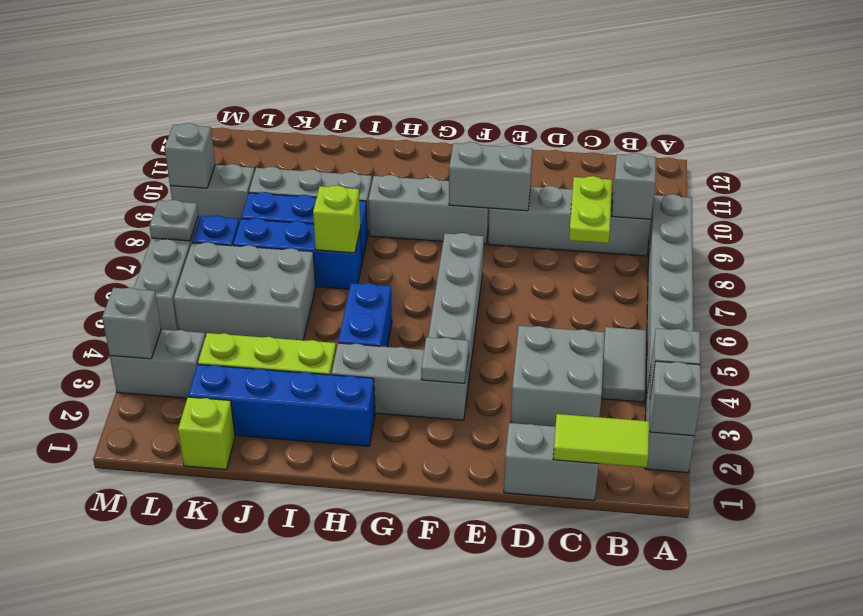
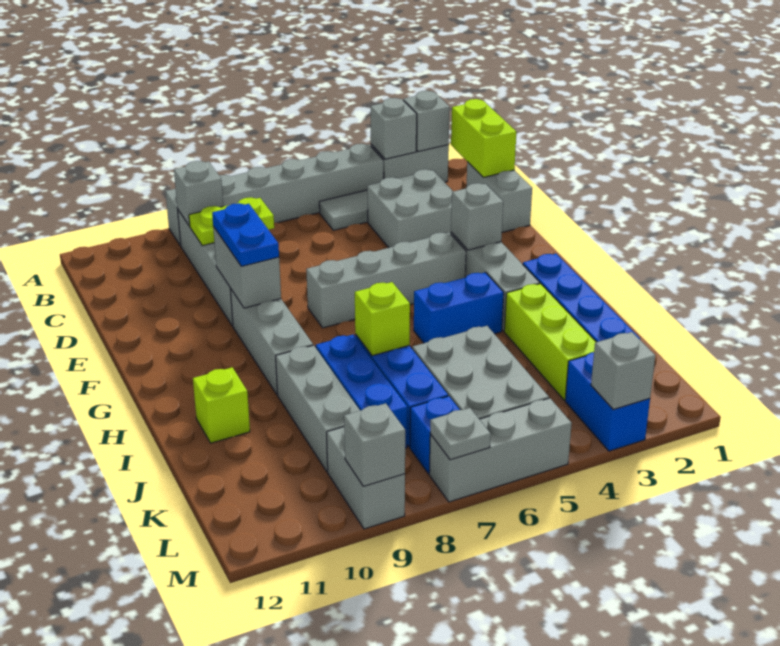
lime tile B1:C1 level 2 -> lime brick B1:C1 level 2
none -> blue plate E9:F9 level 3
grey plate F3 level 2 -> grey brick F3 level 2
lime brick K1 level 1 -> lime brick I11 level 1
grey brick L3:M3 level 1 -> blue brick L3:M3 level 1

